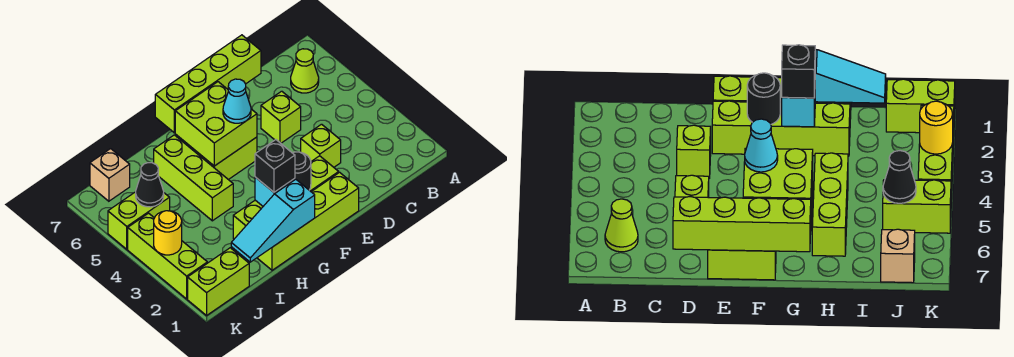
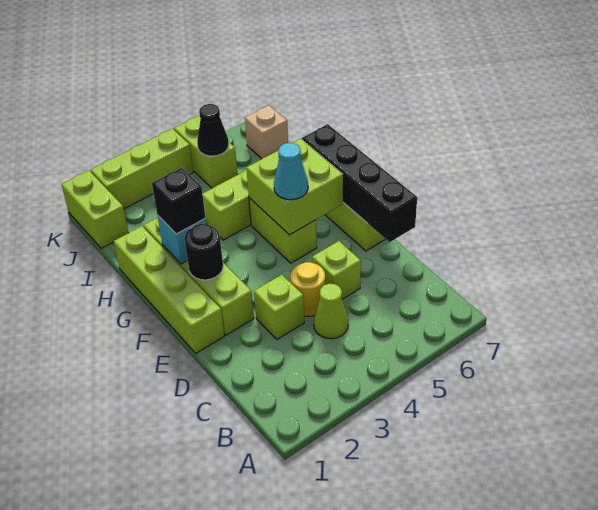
lime cone B6 level 1 -> lime cone C4 level 1
lime brick D7:G7 level 2 -> black brick D7:G7 level 2
cyan slope G1:I1 level 2 top G -> none
yellow round brick K3 level 2 -> yellow round brick D4 level 1

